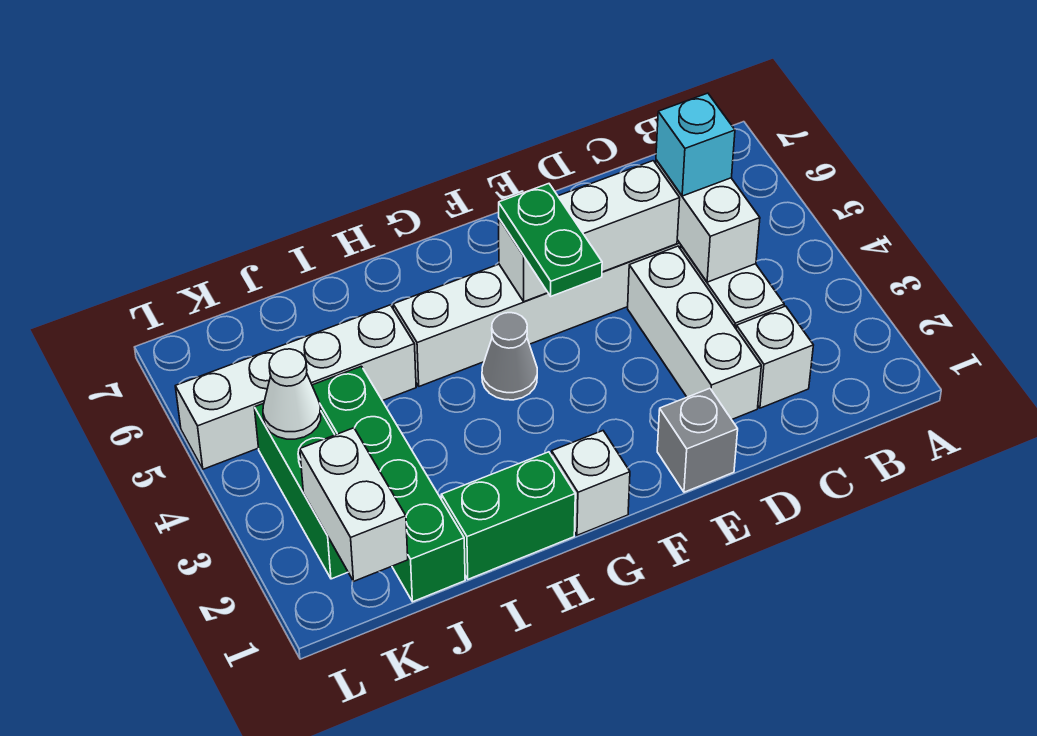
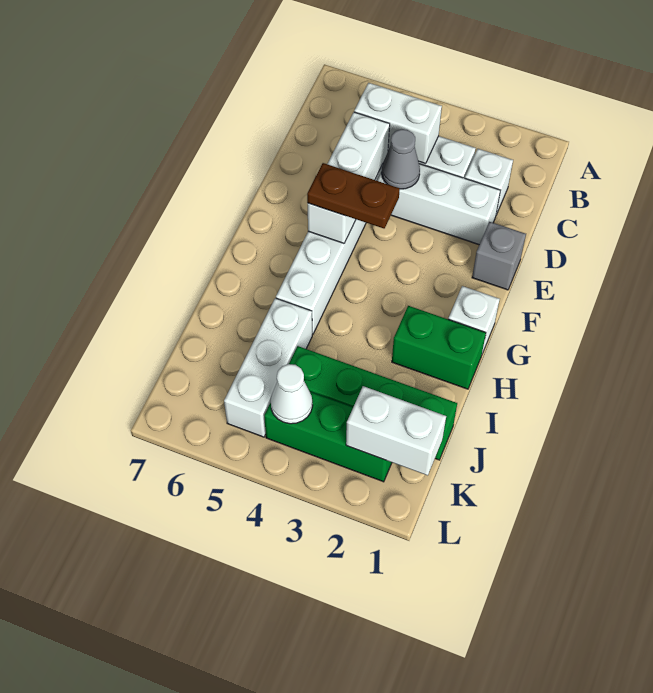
cyan brick C5 level 3 -> none
green plate F4:F5 level 3 -> brown plate F4:F5 level 3
grey cone G4 level 1 -> grey cone D4 level 2
green brick H1:I1 level 1 -> green brick H1:H2 level 1
white brick I5:L5 level 1 -> white brick I5:K5 level 1

